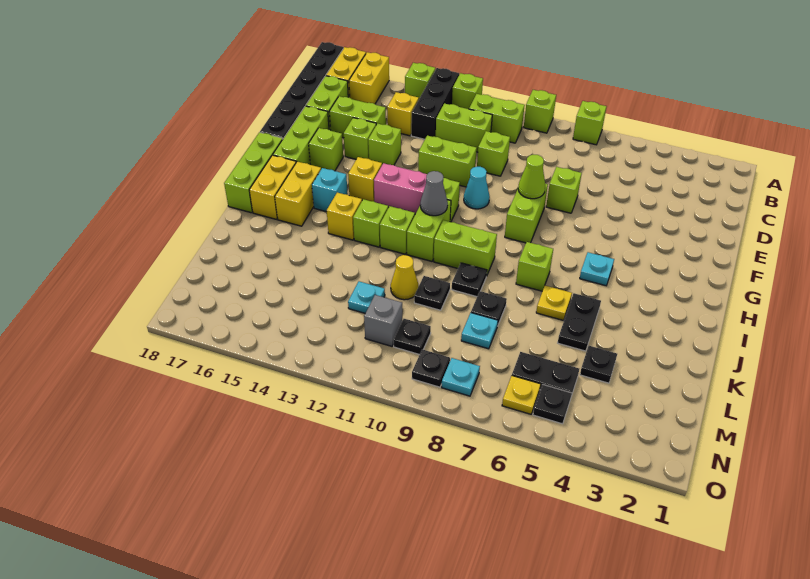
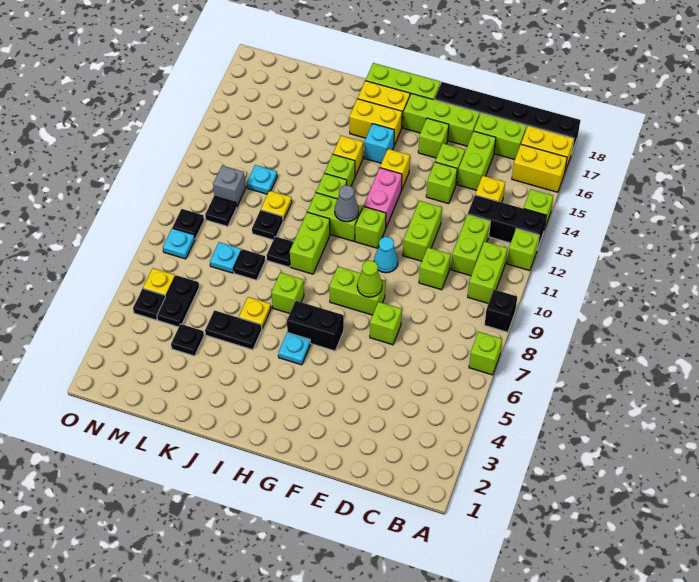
lime brick A9 level 1 -> black brick A9 level 1
none -> black brick G6:H6 level 1
yellow cone K11 level 1 -> yellow plate K11 level 1

